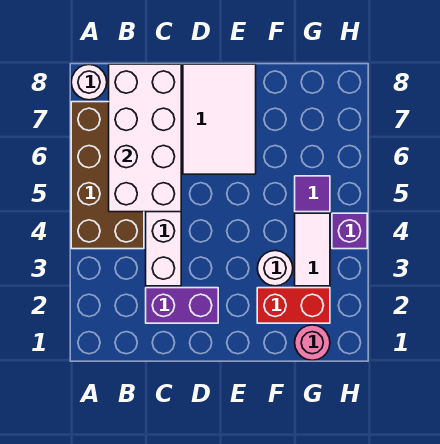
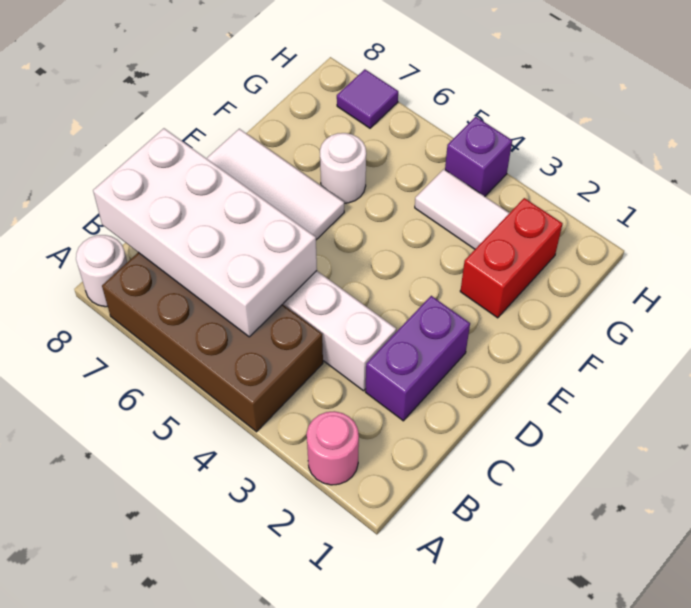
white round brick F3 level 1 -> white round brick F6 level 1
pink round brick G1 level 1 -> pink round brick A2 level 1
purple tile G5 level 1 -> purple tile H7 level 1

